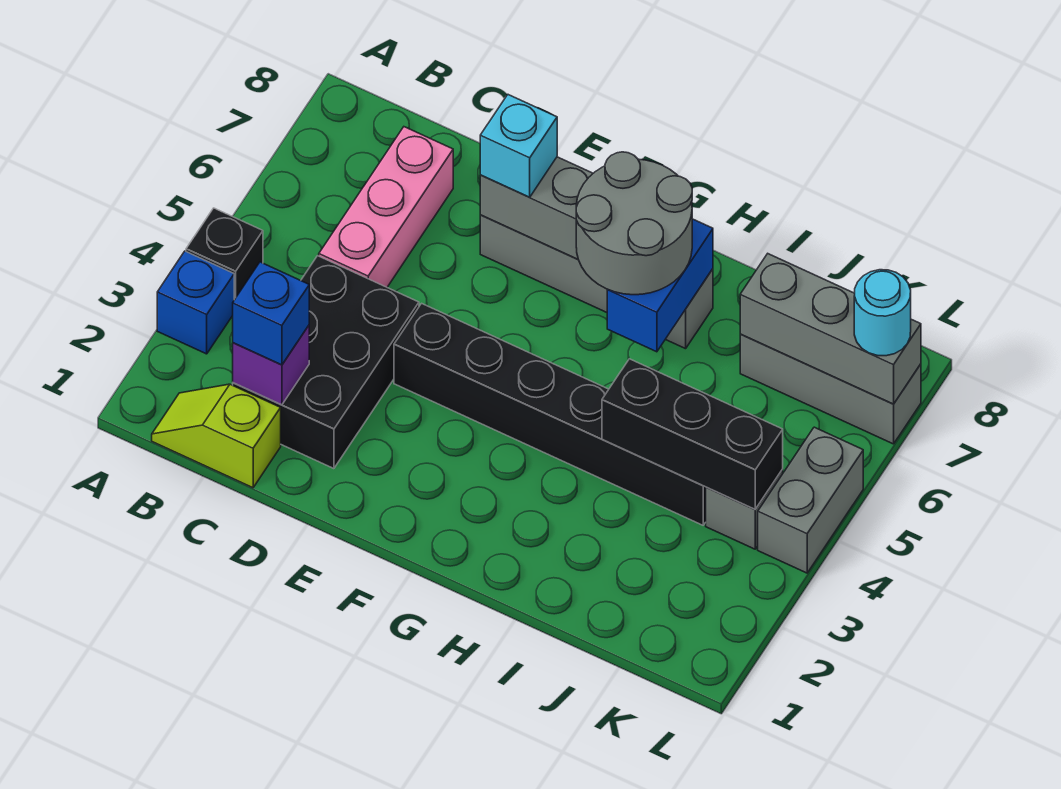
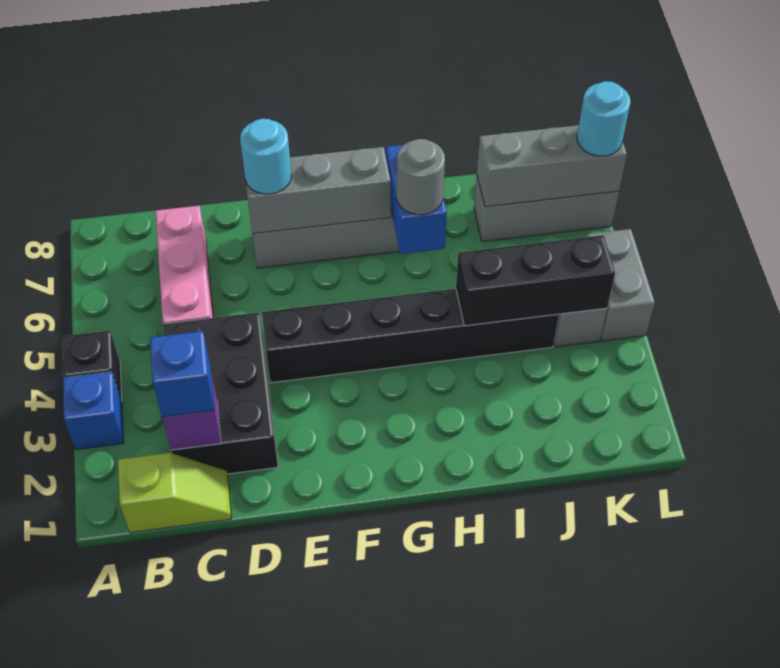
lime slope B1:C1 level 1 top C -> lime slope B1:C1 level 1 top B
cyan brick E7 level 3 -> cyan round brick E7 level 3
grey round brick G6:H7 level 3 -> grey round brick H6 level 3

